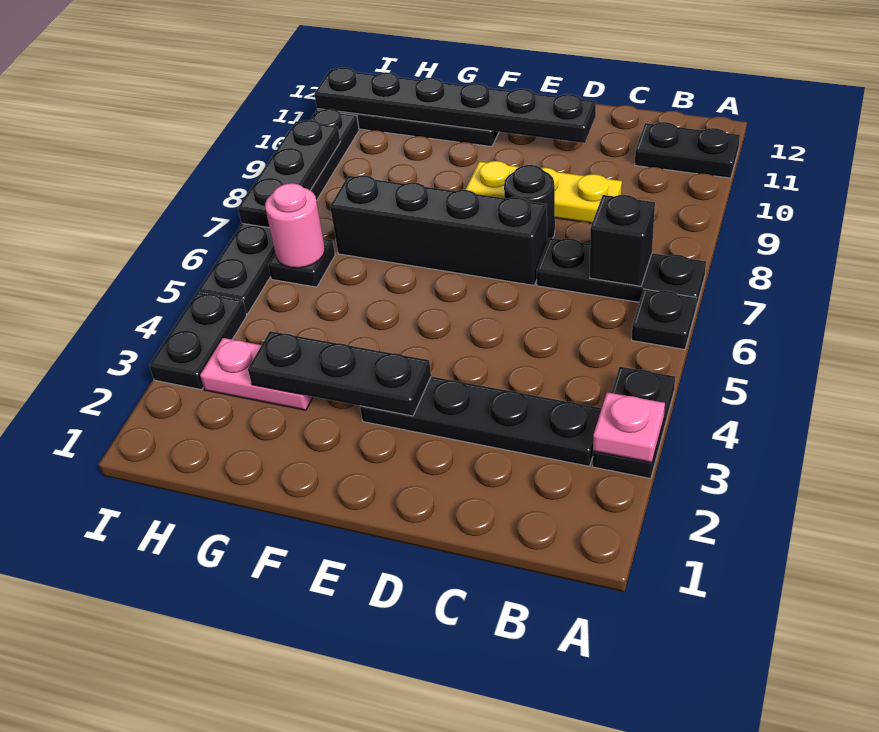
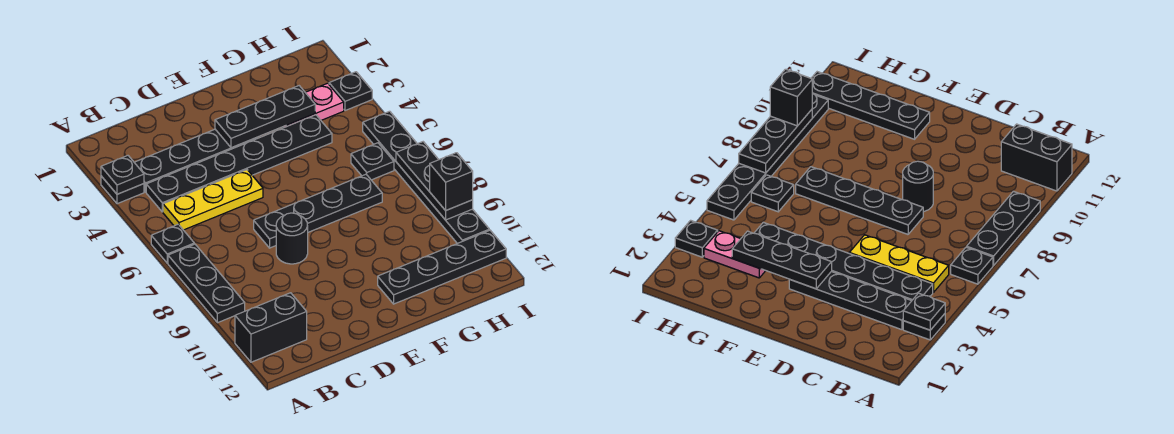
black plate A3:A4 level 1 -> black plate A3 level 1
pink plate A3 level 2 -> black plate A3 level 2
black plate A7:C7 level 1 -> black plate A7:A9 level 1
black plate A11:B11 level 1 -> black brick A11:B11 level 1
black brick B7 level 2 -> black brick I9 level 3
yellow plate C9:E9 level 1 -> yellow plate B5:D5 level 1
black brick D7:G7 level 1 -> black plate D7:G7 level 1
black plate D11:I11 level 2 -> black plate B4:G4 level 1
pink round brick H6 level 2 -> none
black plate I3:I4 level 1 -> black plate I3 level 1

